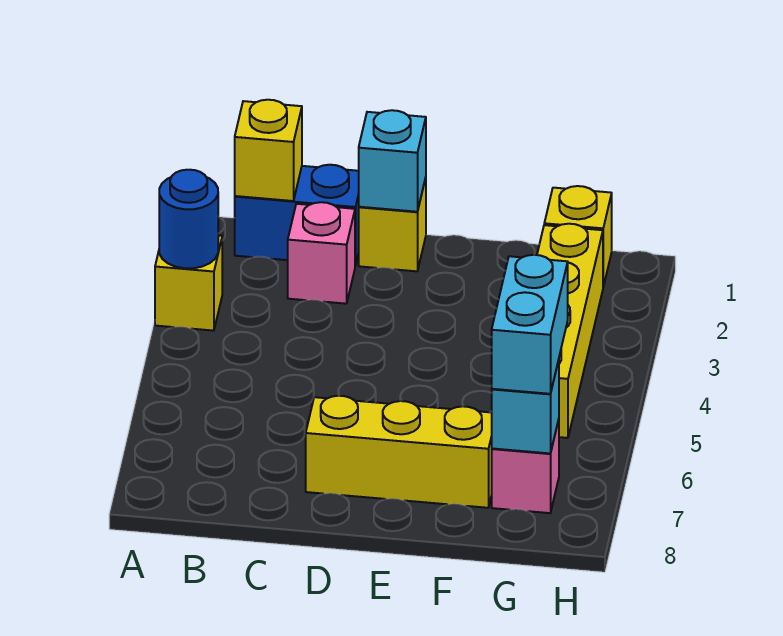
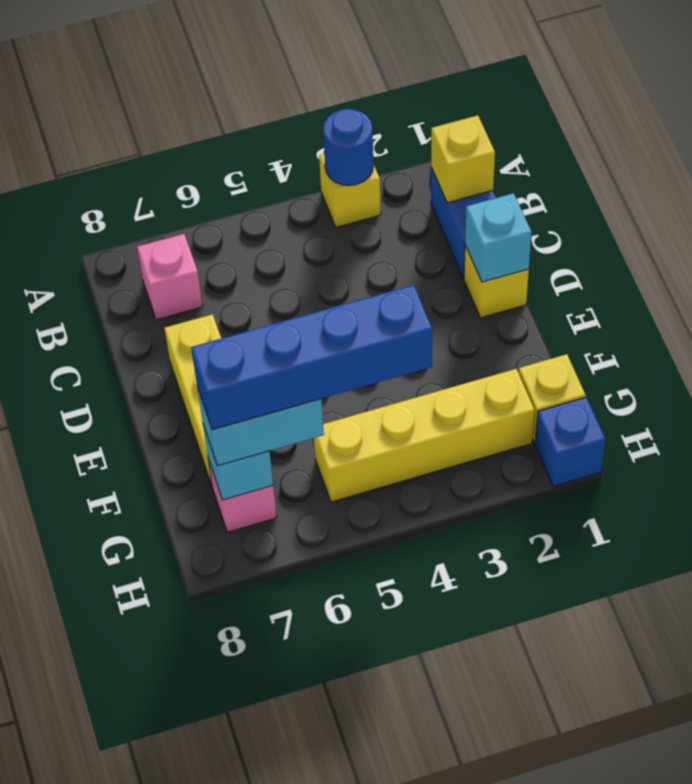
pink brick C2 level 1 -> pink brick B7 level 1
none -> blue brick G4:G7 level 4
none -> blue brick H1 level 1

